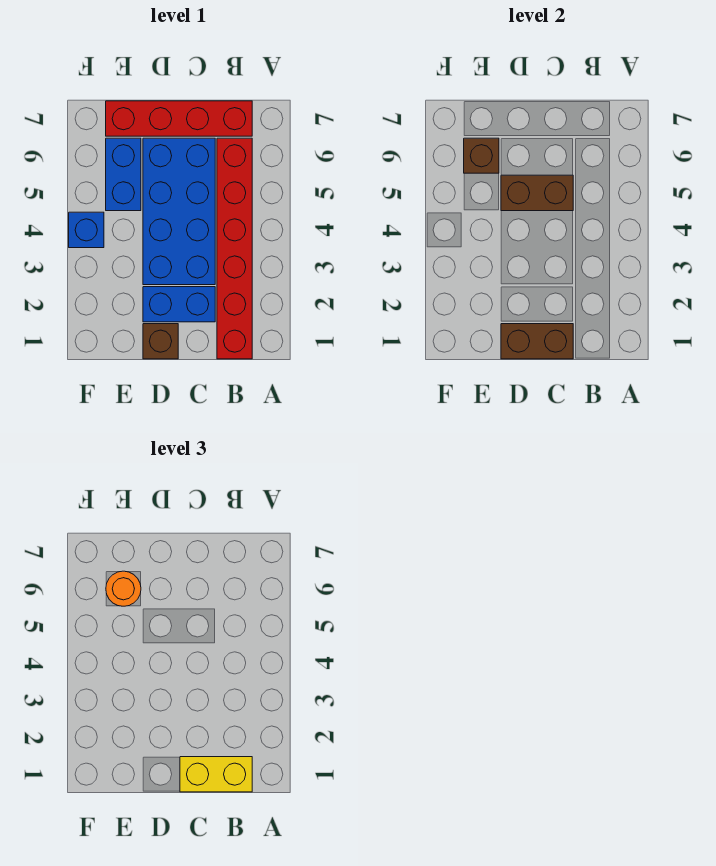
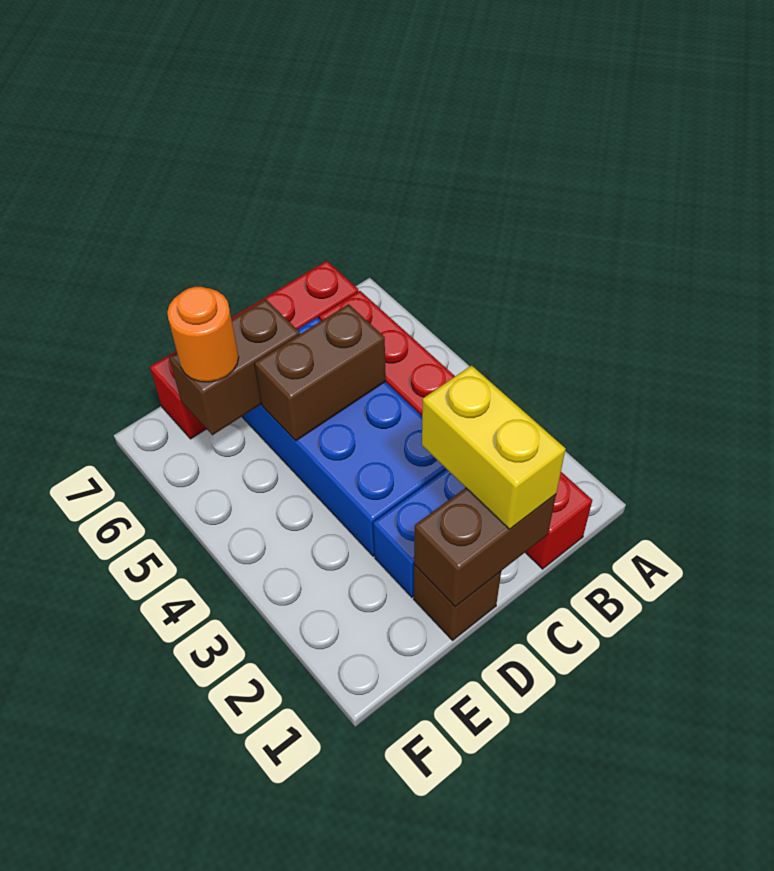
yellow brick B1:C1 level 3 -> yellow brick C1:C2 level 3
blue brick E5:E6 level 1 -> none
brown brick E6 level 2 -> brown brick D6:E6 level 2
blue brick F4 level 1 -> none

